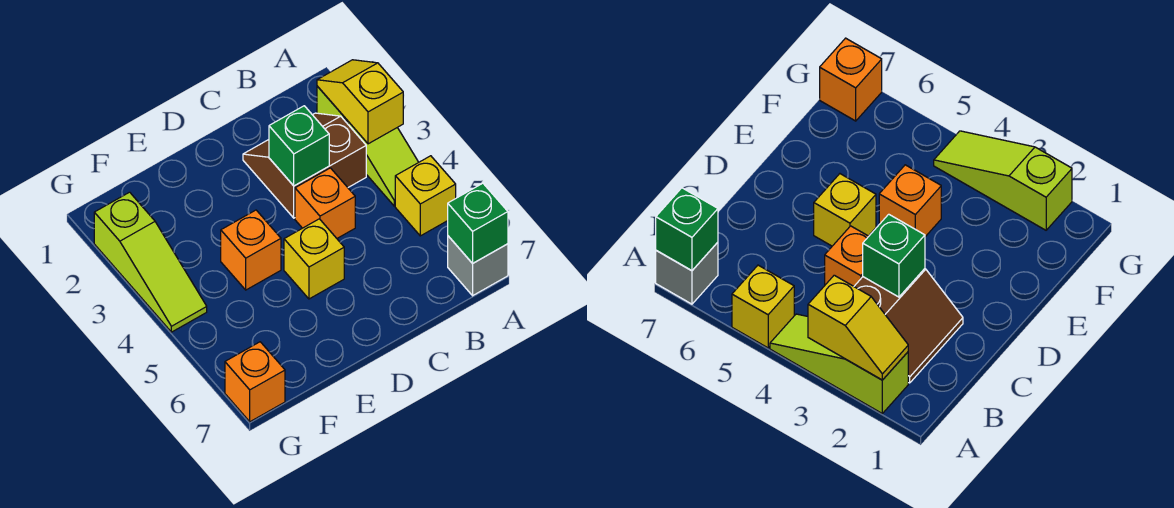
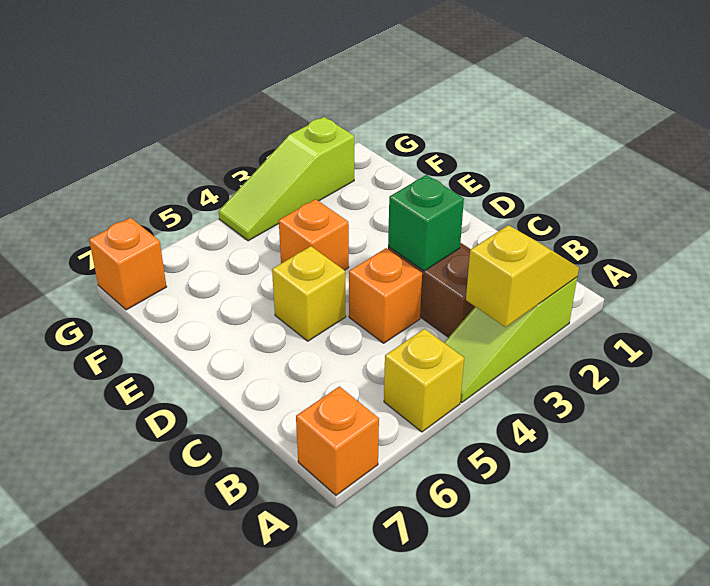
grey brick A7 level 1 -> orange brick A7 level 1
green brick A7 level 2 -> none

